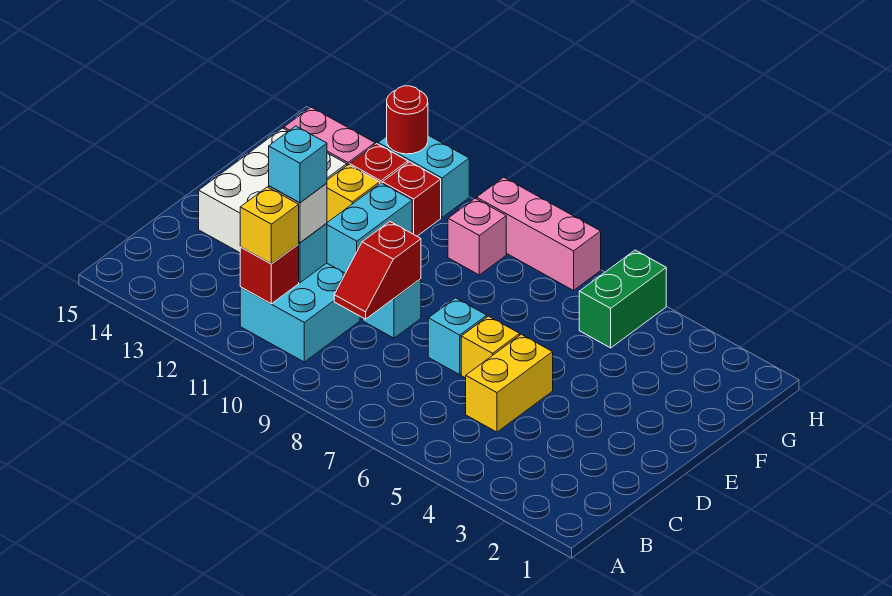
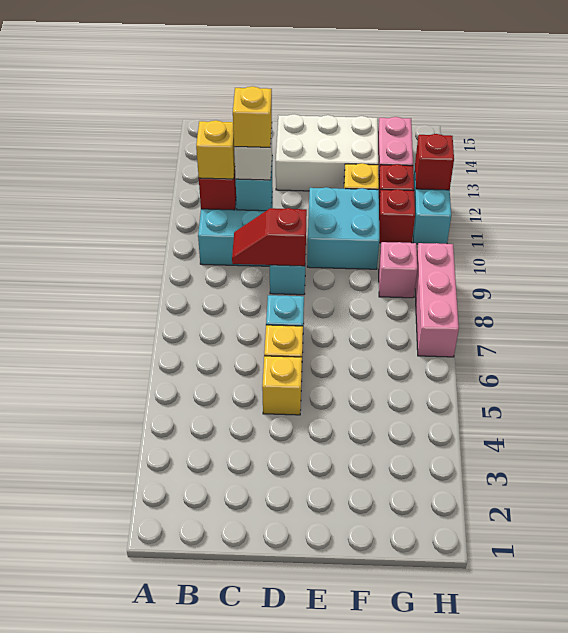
yellow brick C5:D5 level 1 -> yellow brick D5 level 1
cyan brick C11 level 4 -> yellow brick C11 level 4
cyan brick E11:F11 level 1 -> cyan brick E10:F11 level 1
green brick G5:H5 level 1 -> none
red round brick H12 level 2 -> red brick H12 level 2

